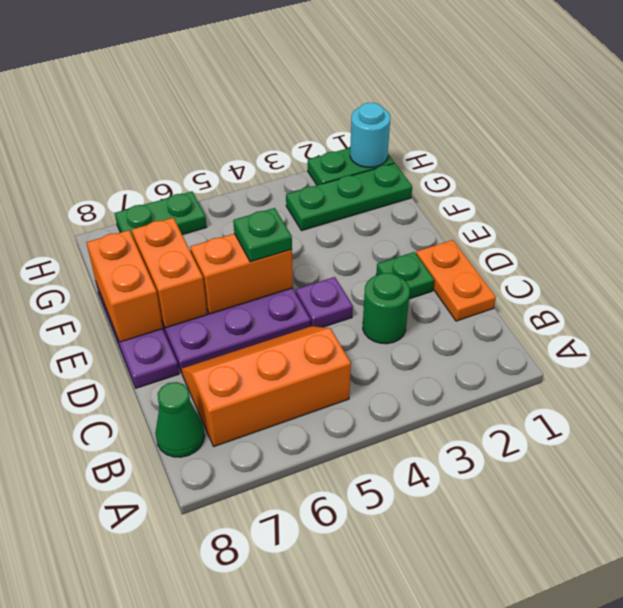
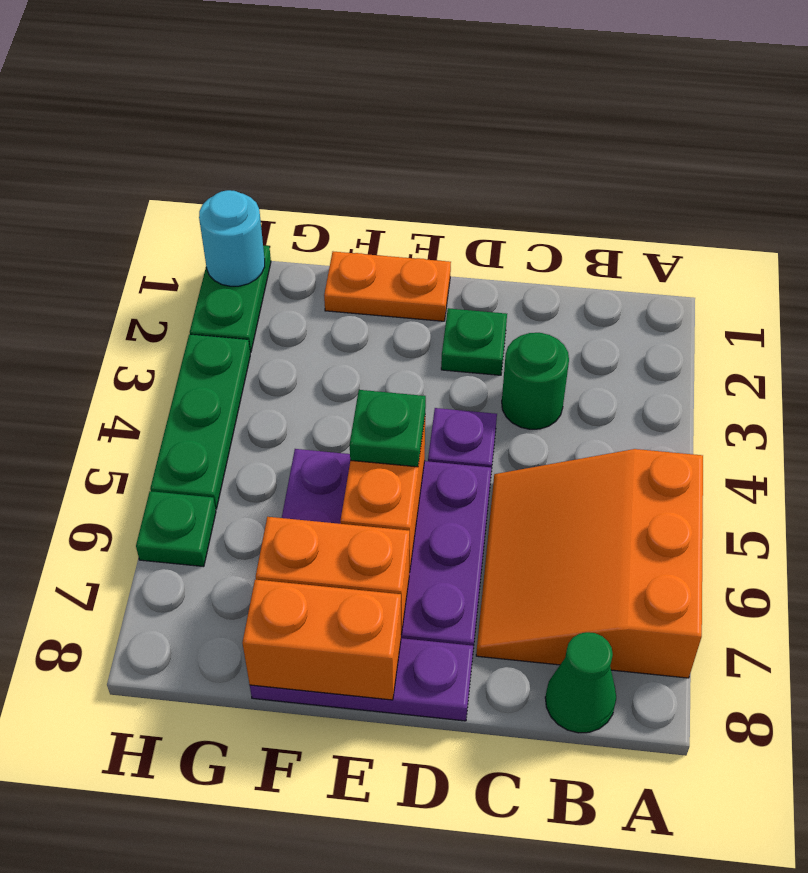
orange slope B5:C7 level 1 top B -> orange slope A5:C7 level 1 top A
orange plate C1:D1 level 1 -> orange plate E1:F1 level 1
green plate G1:G3 level 1 -> green plate H3:H5 level 1
green plate H6:H7 level 1 -> green plate H6 level 1

